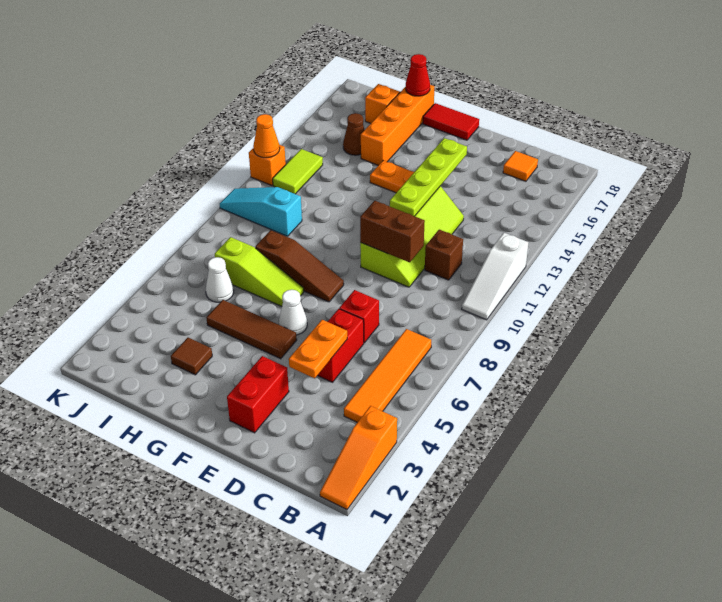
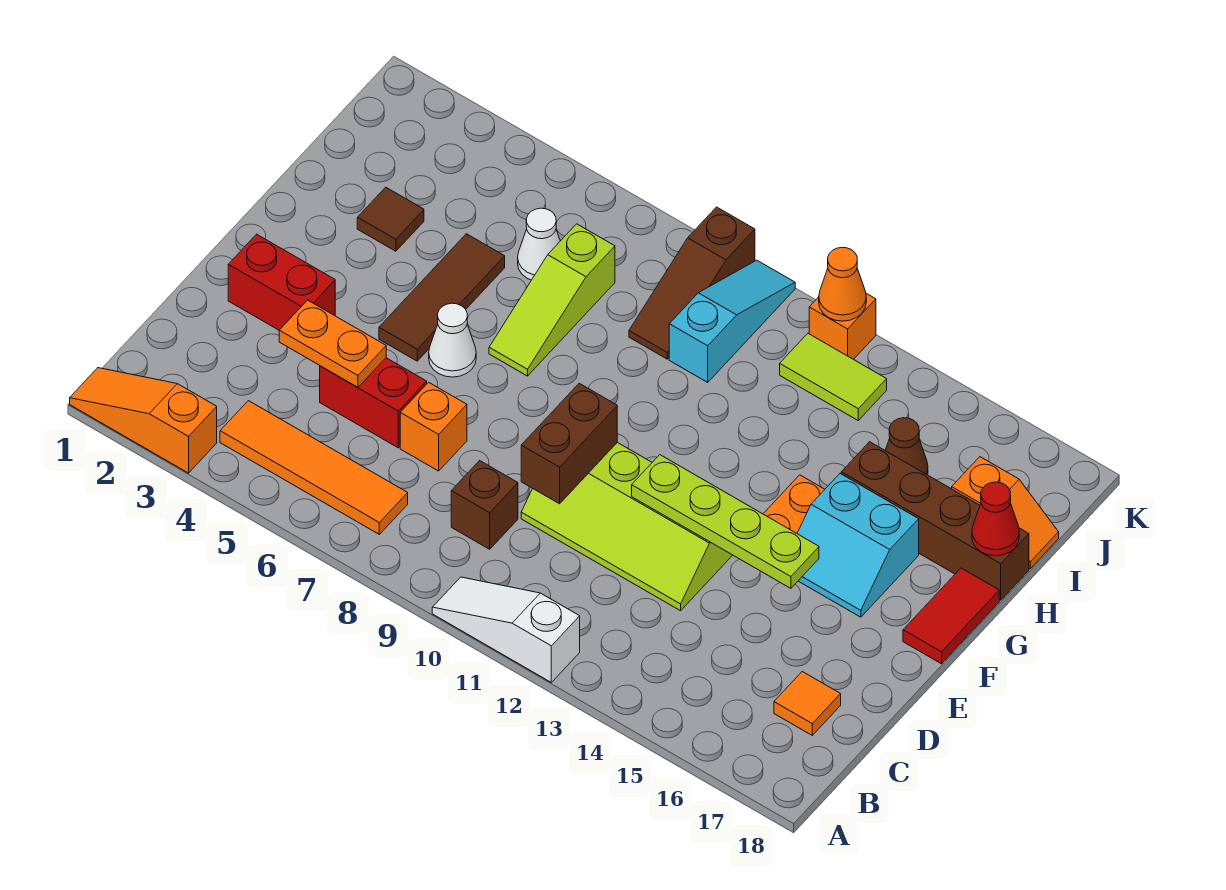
brown brick C11 level 1 -> brown brick C9 level 1
red brick D7 level 1 -> orange brick D7 level 1
brown slope F8:H8 level 1 top H -> brown slope I9:K9 level 1 top K
none -> cyan slope F15:G16 level 1 top G
orange brick H15:H18 level 1 -> brown brick H15:H18 level 1

